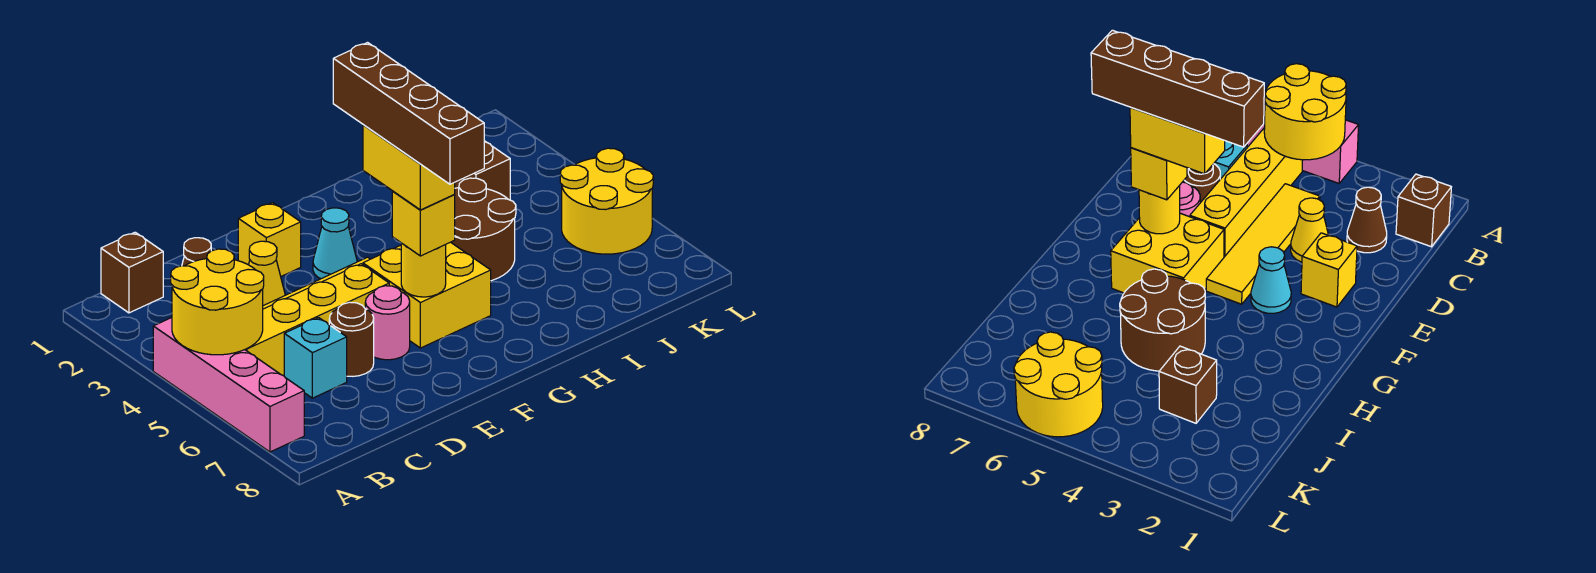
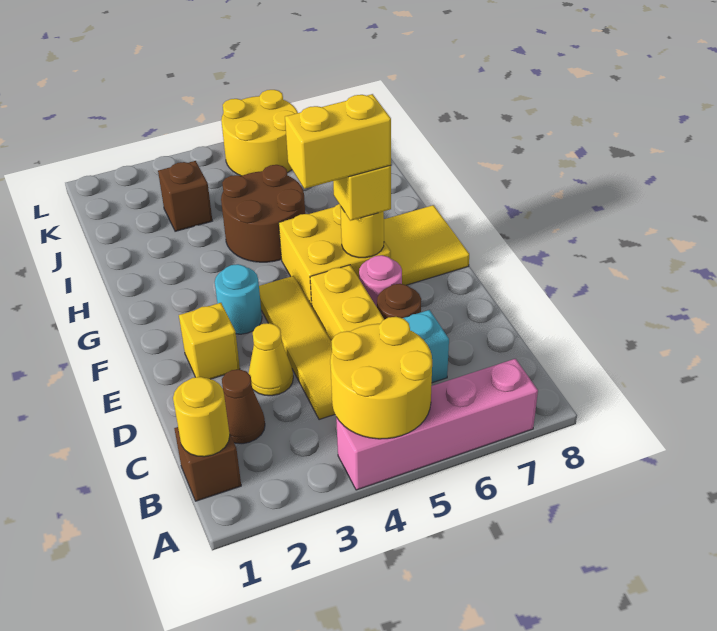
none -> yellow round brick B1 level 2
cyan cone F3 level 1 -> cyan round brick F3 level 1
brown brick F4:F7 level 5 -> none
none -> yellow tile F7:G8 level 1

